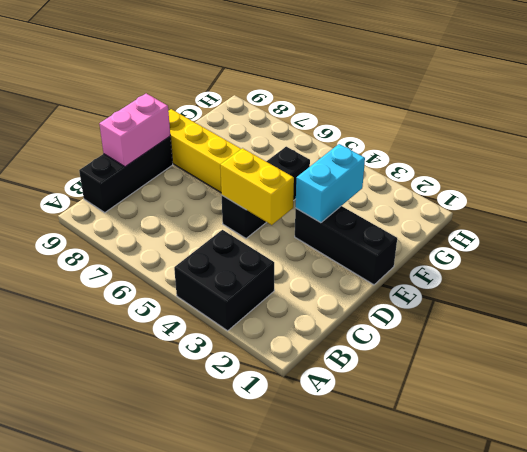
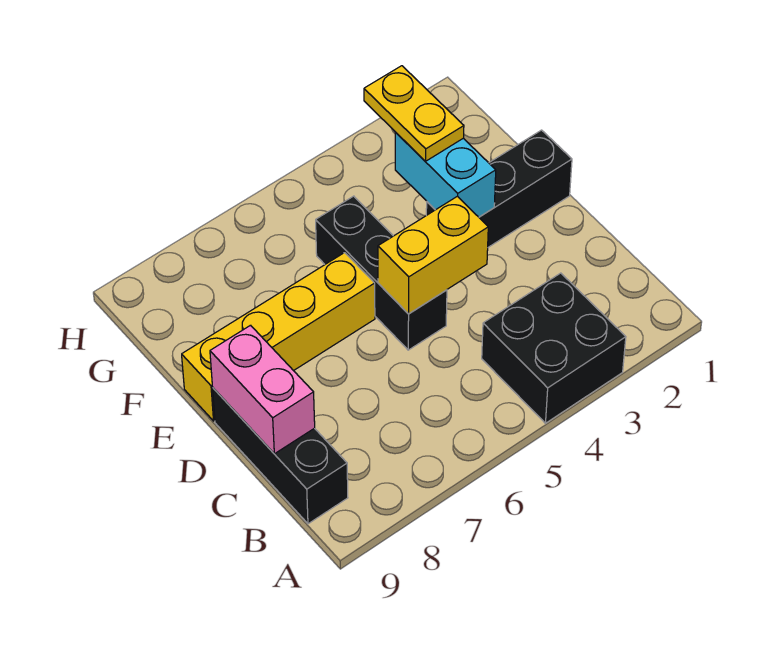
none -> yellow plate F3:G3 level 3

